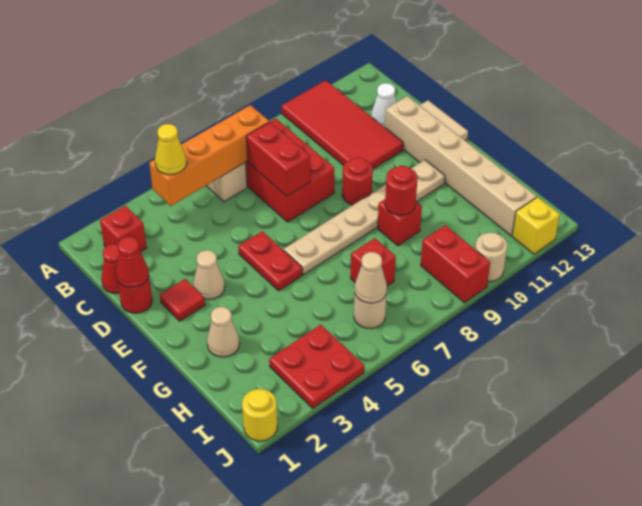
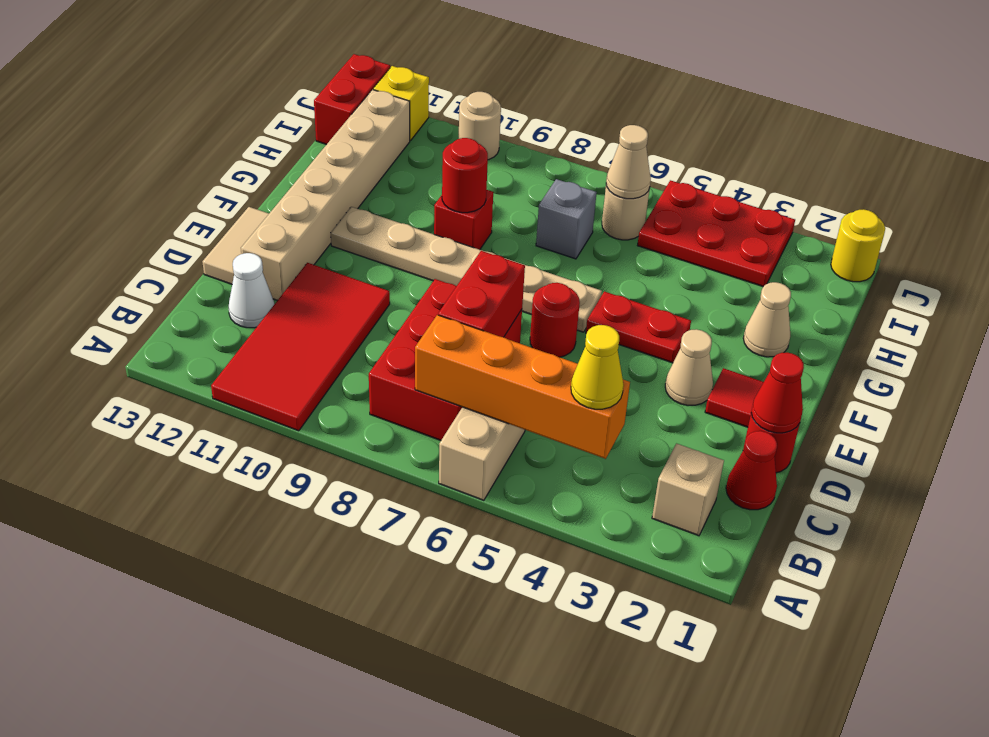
red brick B2 level 1 -> tan brick B2 level 1
red plate E5:F5 level 1 -> red plate F4:F5 level 1
red round brick E9 level 1 -> red round brick E6 level 1
red brick H7 level 1 -> grey brick H7 level 1
red plate I3:J4 level 1 -> red plate I3:J5 level 1
red brick I9:J9 level 1 -> red brick I13:J13 level 1

